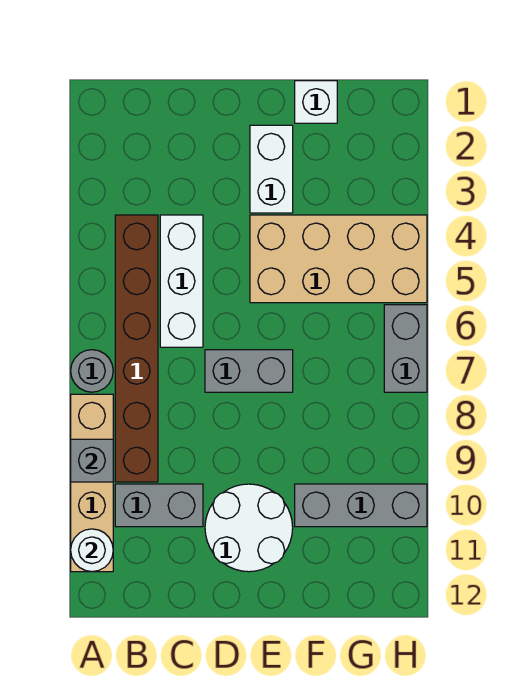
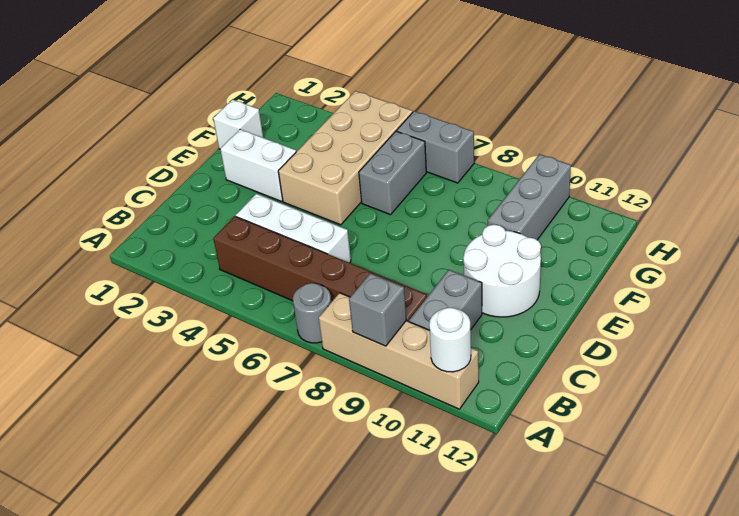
grey brick D7:E7 level 1 -> grey brick F6:G6 level 1

